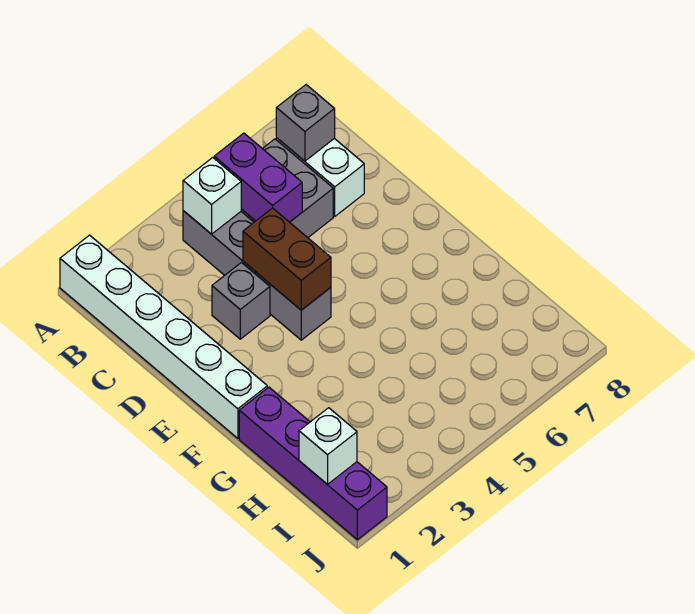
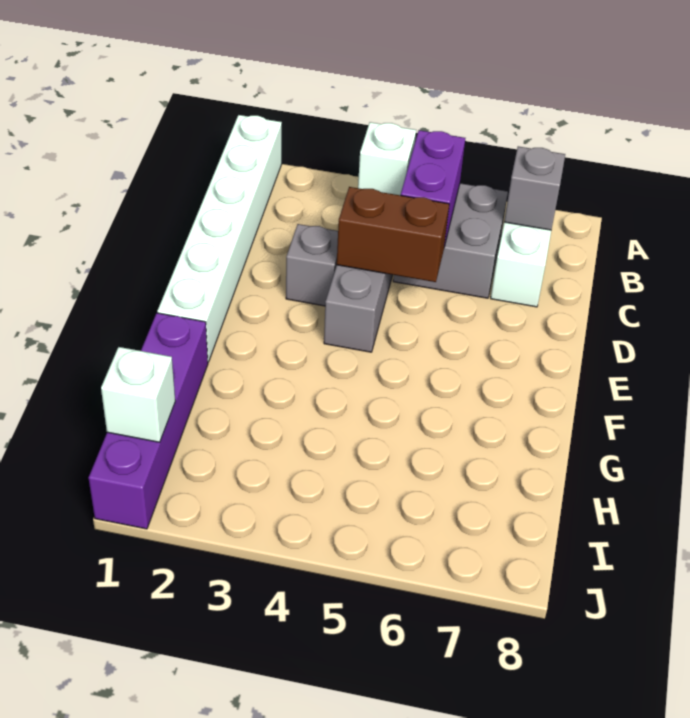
brown brick D4:E4 level 2 -> brown brick D4:D5 level 2

